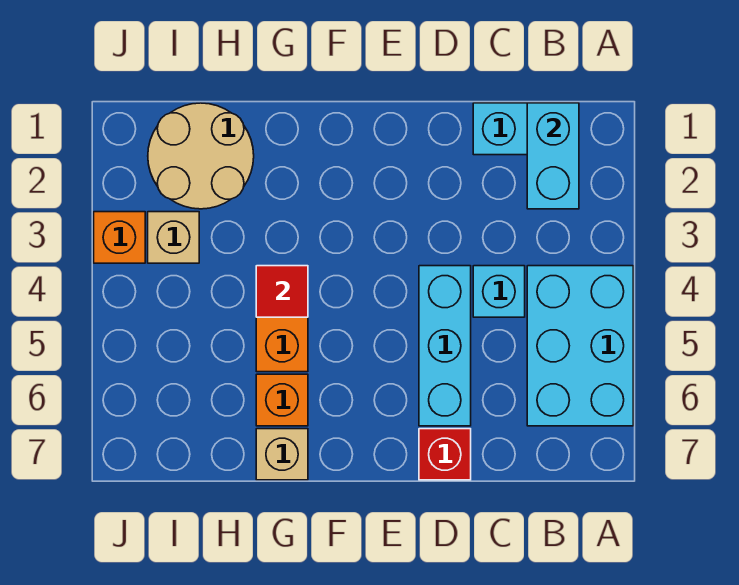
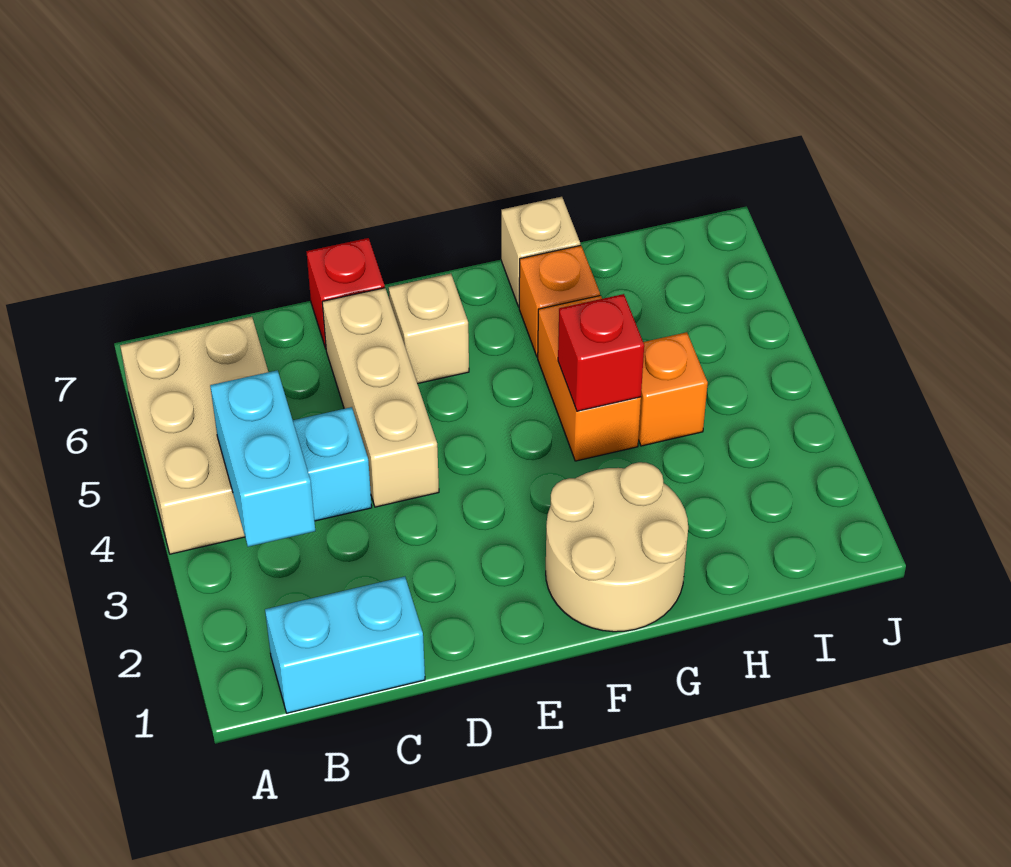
cyan brick A4:B6 level 1 -> tan brick A4:B6 level 1
cyan brick B1:B2 level 2 -> cyan brick B3:B4 level 2
cyan brick D4:D6 level 1 -> tan brick D4:D6 level 1
red tile G4 level 2 -> red brick G4 level 2
tan round brick H1:I2 level 1 -> tan round brick F1:G2 level 1
tan brick I3 level 1 -> tan brick E6 level 1
orange brick J3 level 1 -> orange brick H4 level 1

